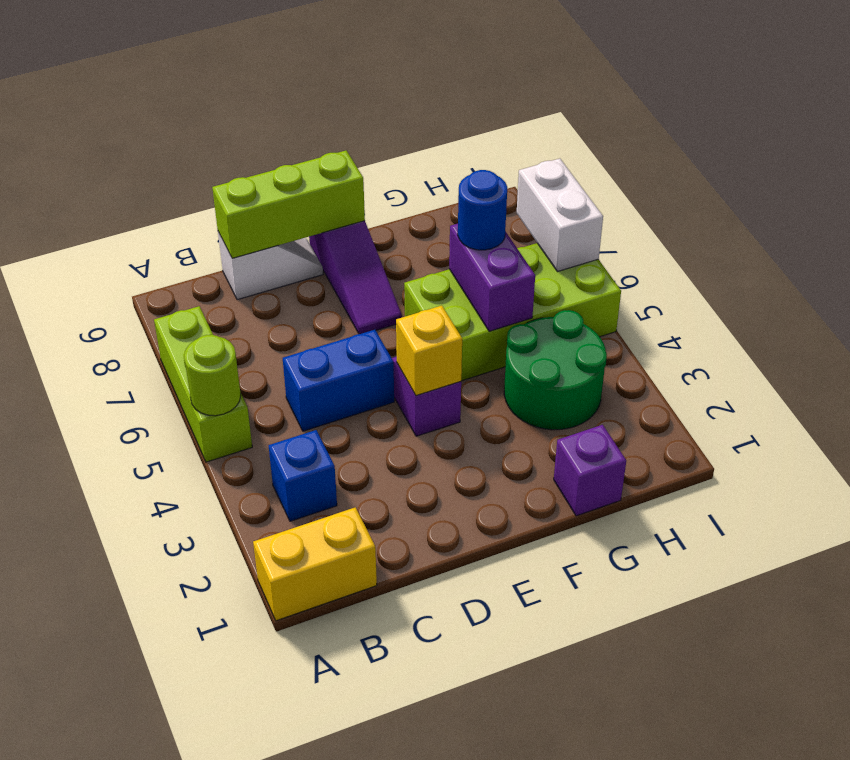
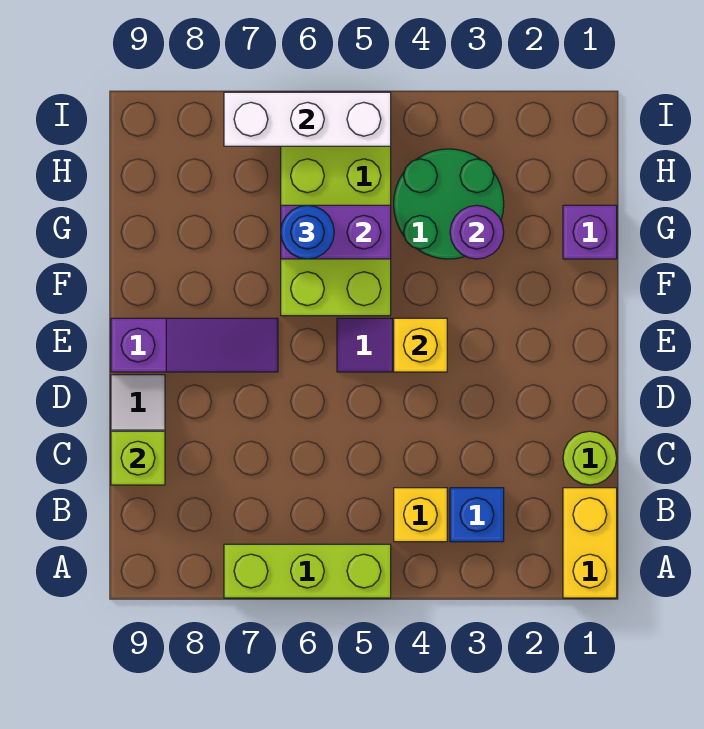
lime round brick A5 level 2 -> lime round brick C1 level 1
none -> yellow brick B4 level 1
blue brick C5:D5 level 1 -> none
lime brick C9:E9 level 2 -> lime brick C9 level 2
none -> purple round brick G3 level 2
white brick I6:I7 level 2 -> white brick I5:I7 level 2

